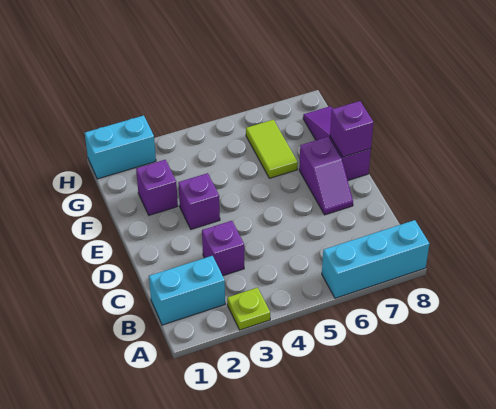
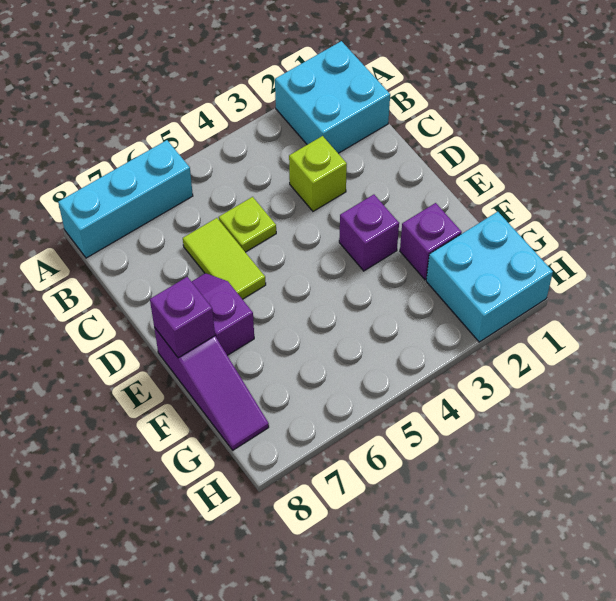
lime plate A3 level 1 -> lime plate C5 level 1
cyan brick B1:B2 level 1 -> cyan brick A1:B2 level 1
purple brick C3 level 1 -> lime brick C3 level 1
lime tile F6:G6 level 1 -> lime tile C6:D6 level 1
cyan brick H1:H2 level 1 -> cyan brick G1:H2 level 1

